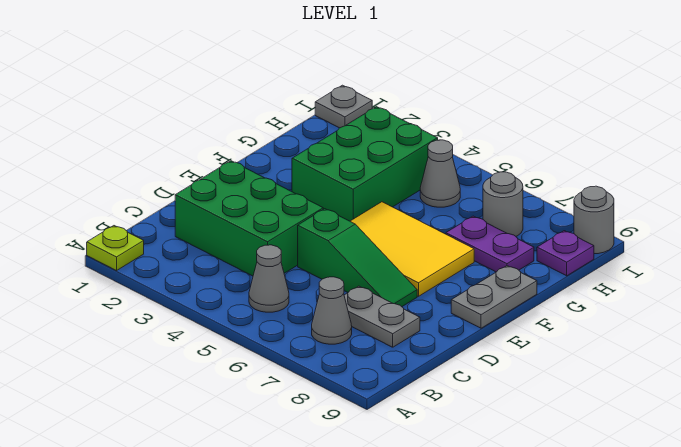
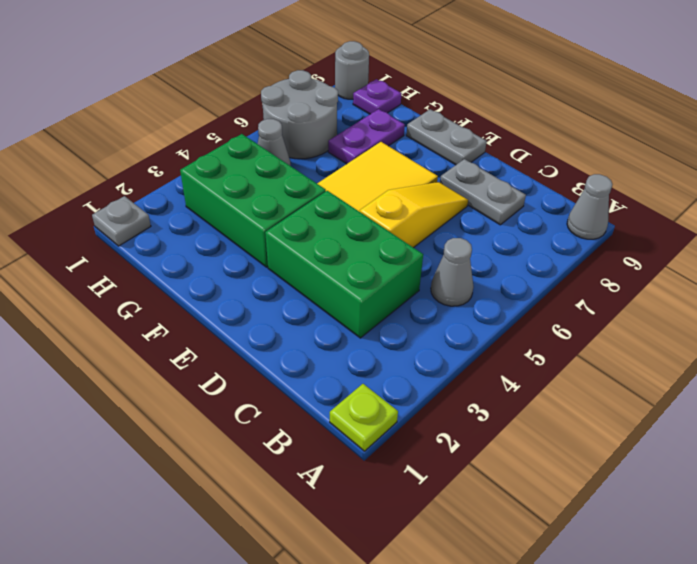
grey cone B7 level 1 -> grey cone A9 level 1
green brick C2:D4 level 1 -> green brick C3:E4 level 1
grey plate C7:C8 level 1 -> grey plate C8:D8 level 1
green slope D5:D7 level 1 top 5 -> yellow slope D5:D7 level 1 top 5
grey round brick H7 level 1 -> grey round brick H6:I7 level 1

